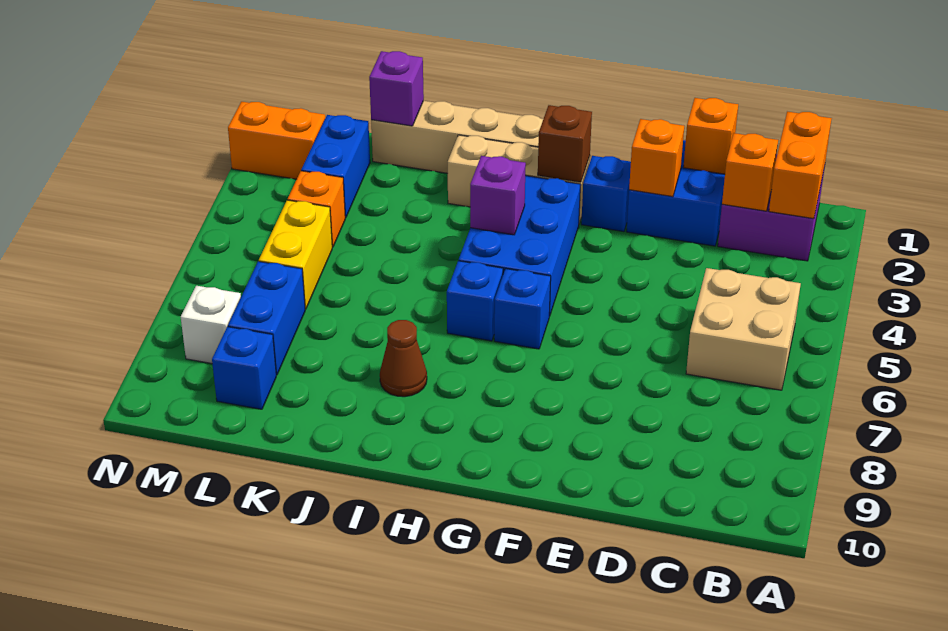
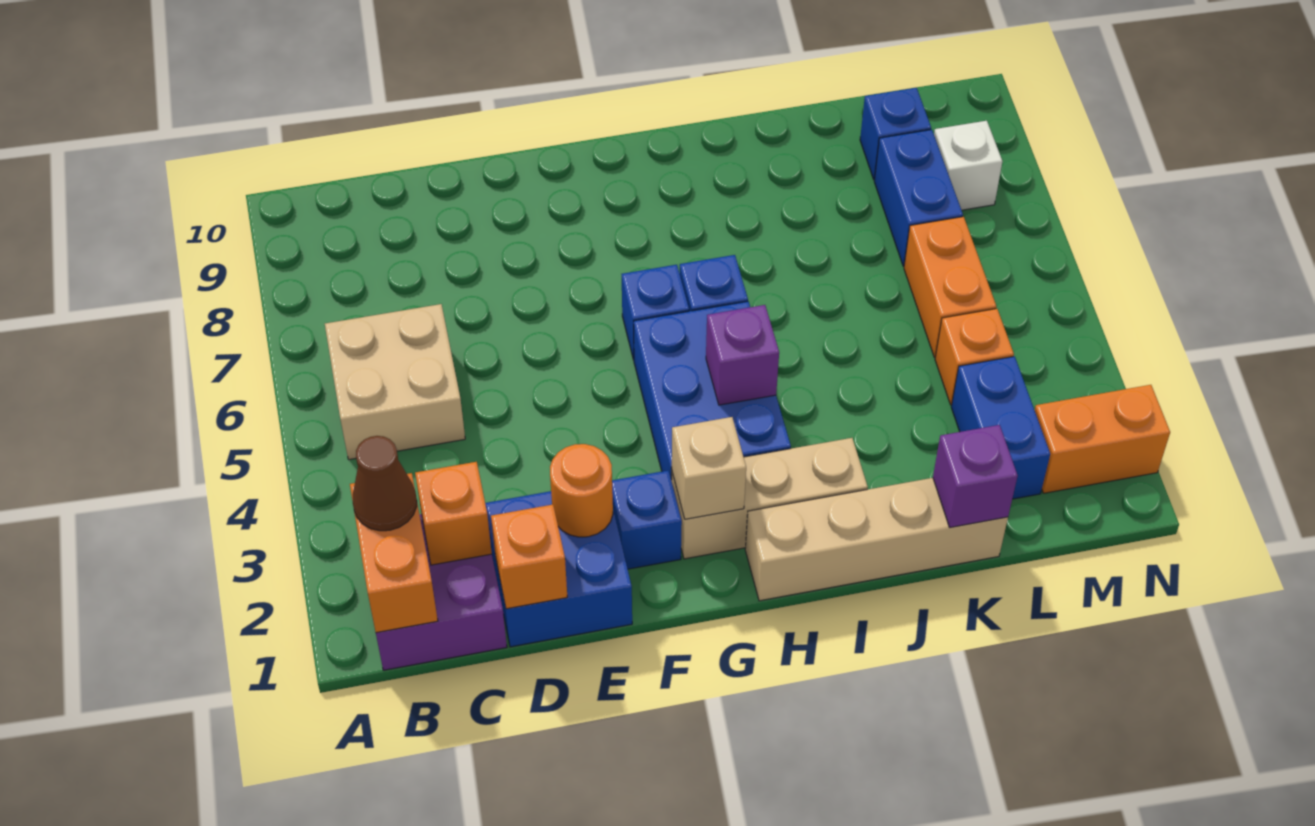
orange brick E2 level 2 -> orange round brick E2 level 2
brown brick G2 level 2 -> tan brick G2 level 2
brown cone I8 level 1 -> brown cone B2 level 3
yellow brick L5:L6 level 1 -> orange brick L5:L6 level 1

